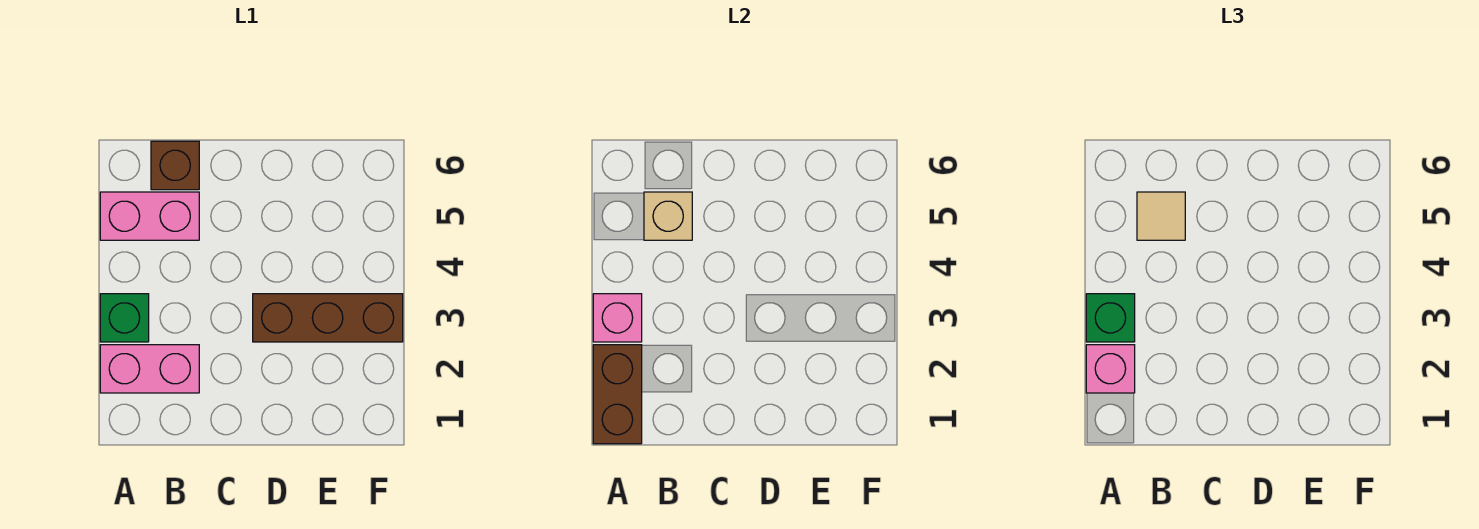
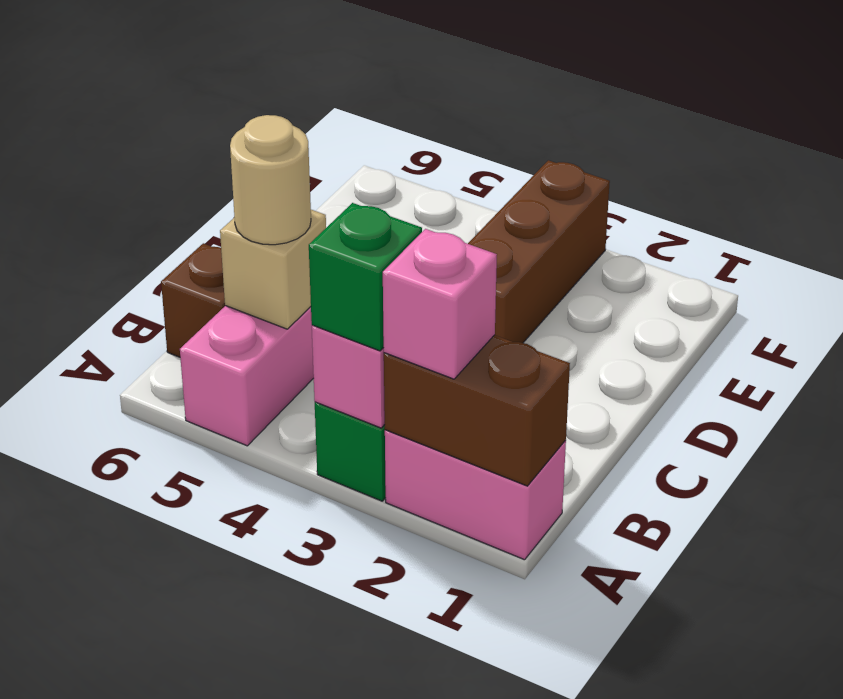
pink brick A2:B2 level 1 -> pink brick A1:A2 level 1
tan tile B5 level 3 -> tan round brick B5 level 3

